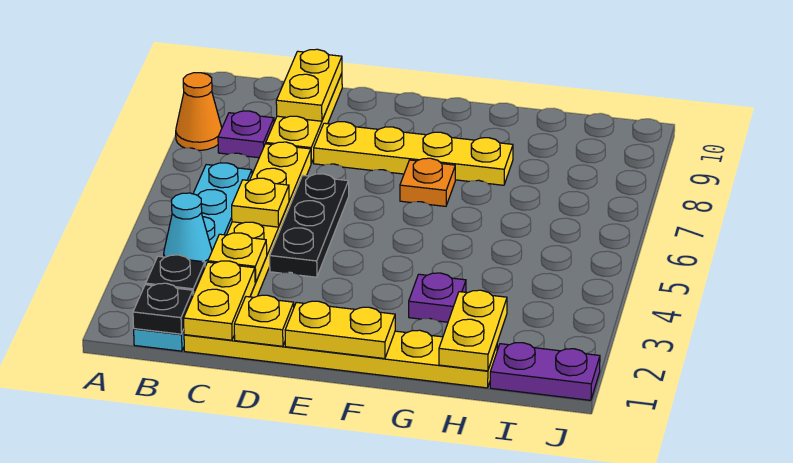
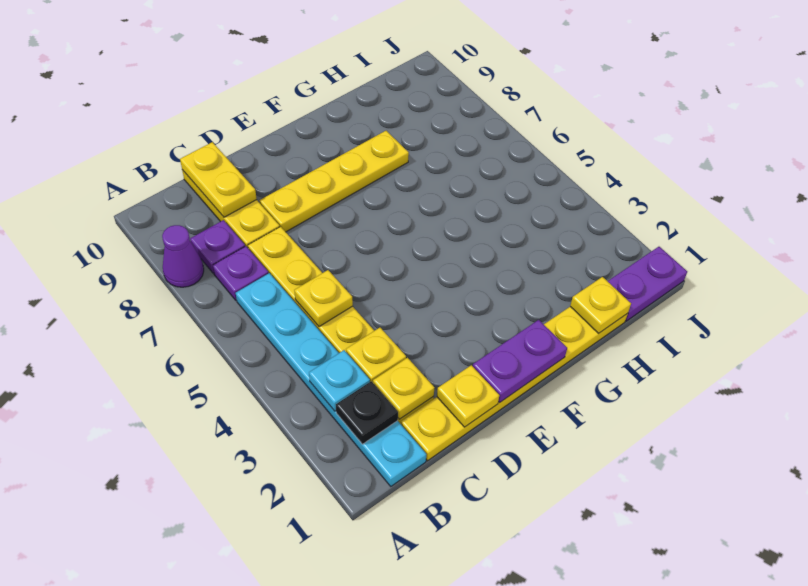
orange cone A8 level 1 -> purple cone A8 level 1
black plate B1 level 2 -> none
cyan cone B3 level 2 -> cyan plate B3 level 2
yellow plate C1:C2 level 2 -> yellow plate C2 level 2
black plate D4:D6 level 1 -> none
yellow plate E1:F1 level 2 -> purple plate E1:F1 level 2
orange plate F7 level 1 -> none
purple plate G3 level 1 -> purple plate B7 level 1
yellow plate H1:H2 level 2 -> yellow plate H1 level 2

